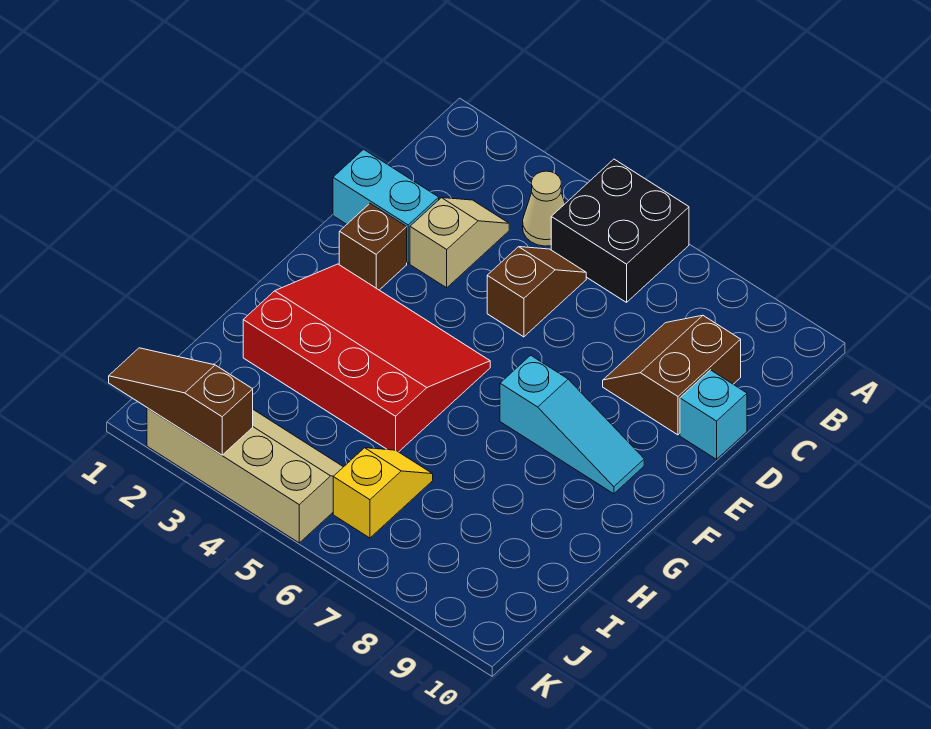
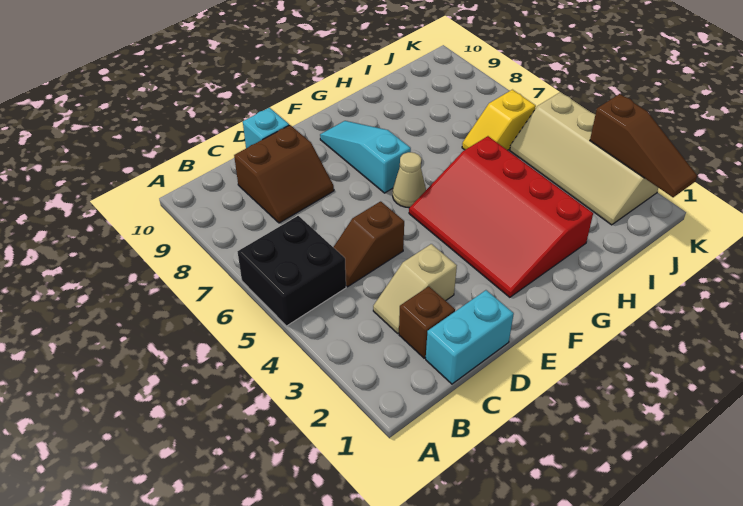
tan cone B4 level 1 -> tan cone F6 level 1
cyan brick D1:D2 level 1 -> cyan brick C1:D1 level 1
brown brick E2 level 1 -> brown brick C2 level 1

